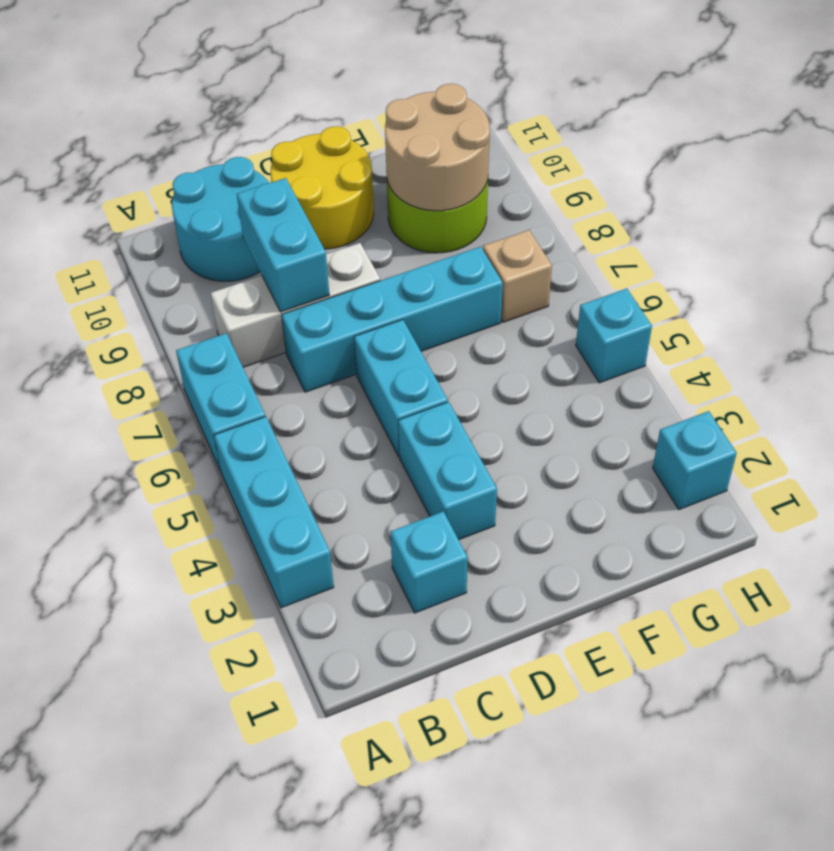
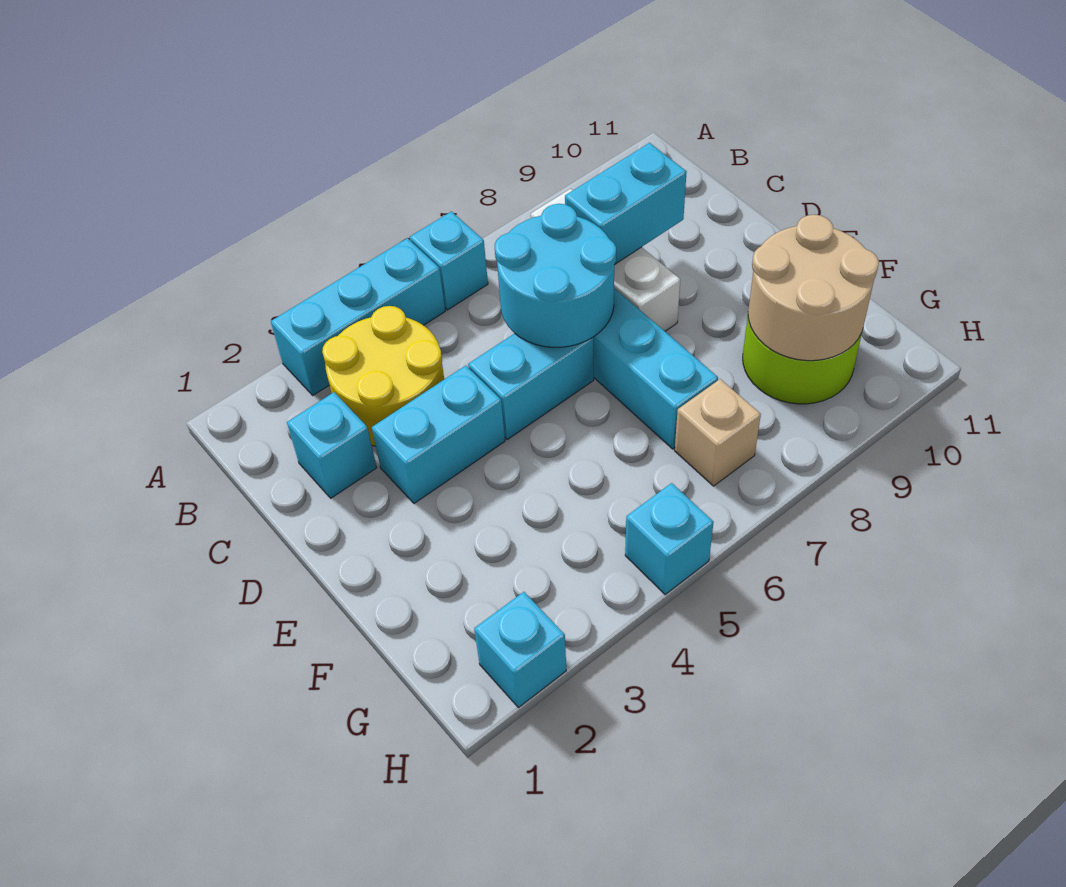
cyan brick A6:A7 level 1 -> cyan brick A6 level 1
cyan round brick B10:C11 level 1 -> cyan round brick C6:D7 level 2
yellow round brick D10:E11 level 1 -> yellow round brick B3:C4 level 1

